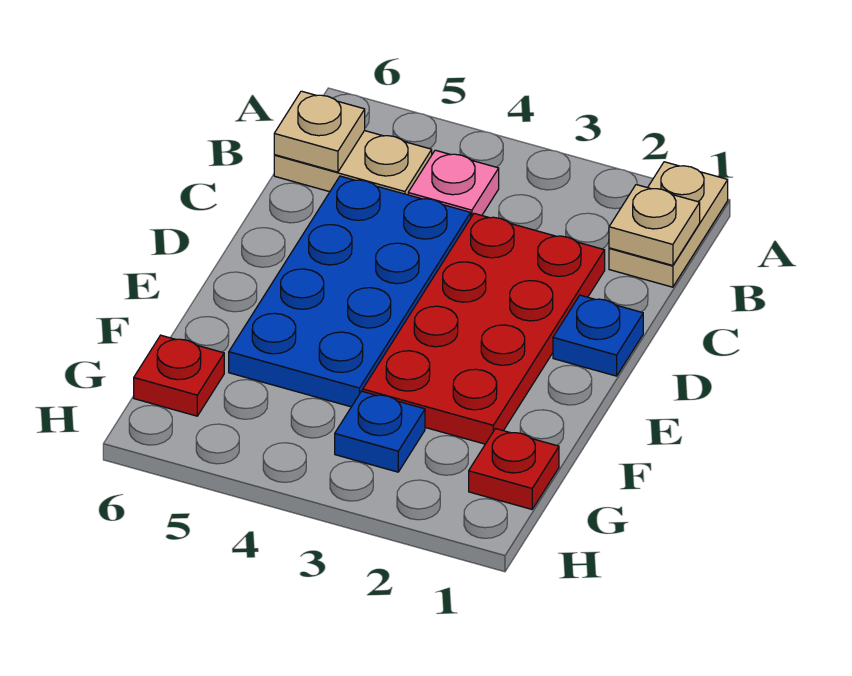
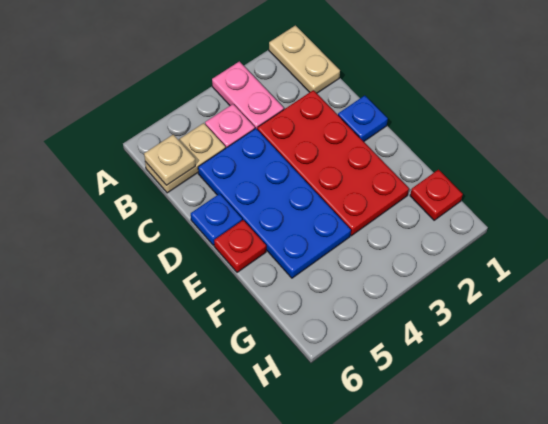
none -> pink plate A3:B3 level 1
tan plate B1 level 2 -> none
blue plate G3 level 1 -> blue plate D6 level 1
red plate G6 level 1 -> red plate E6 level 1

